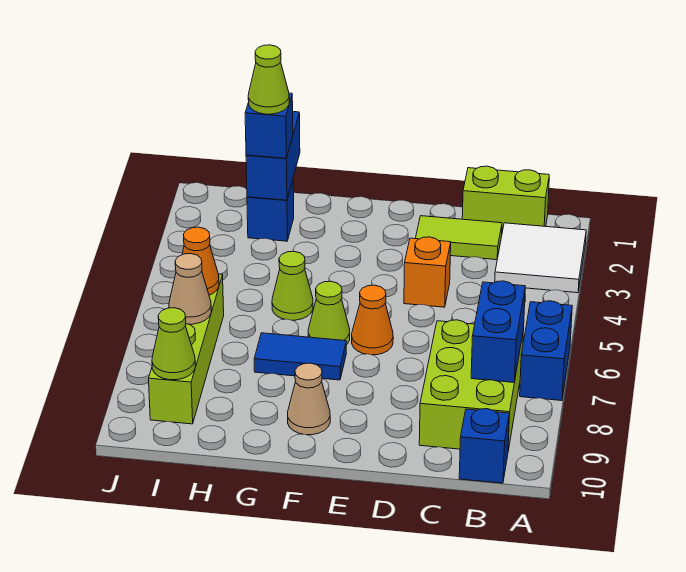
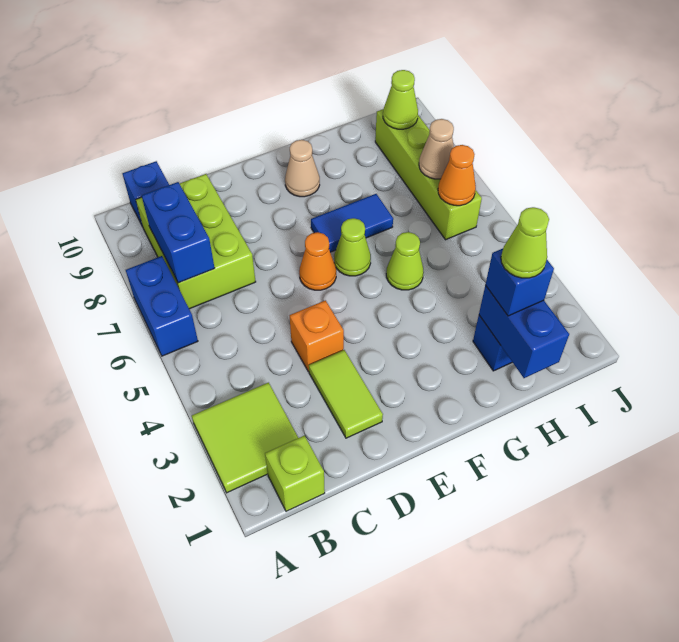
white tile A2:B3 level 1 -> lime tile A2:B3 level 1
lime brick B1:C1 level 1 -> lime brick B1 level 1
lime tile C2:D2 level 1 -> lime tile D2:D3 level 1

